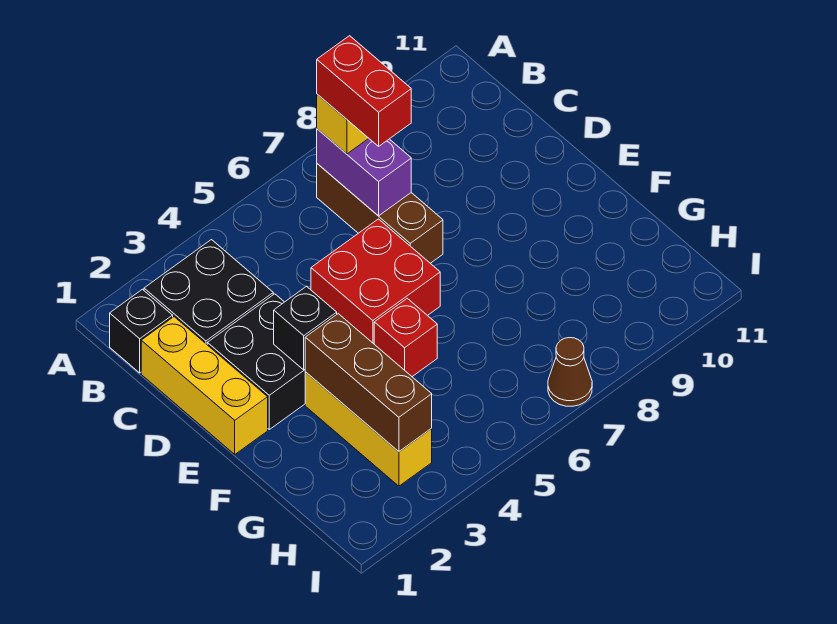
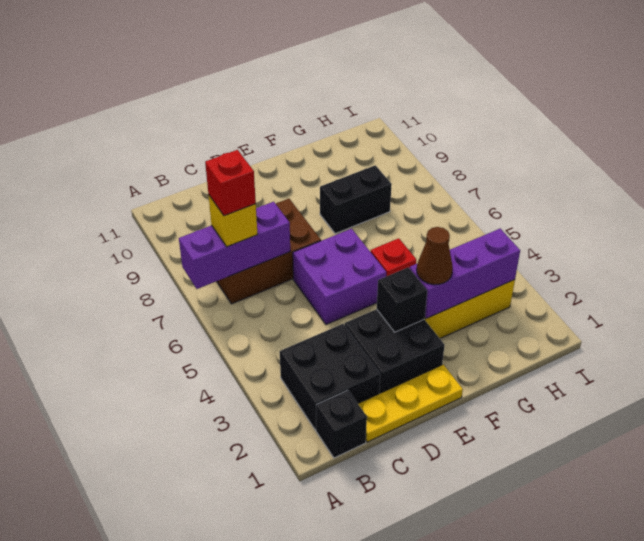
brown brick B7:D7 level 1 -> brown brick B7:D8 level 1
purple brick B7:C7 level 2 -> purple brick A7:C7 level 2
red brick B7:C7 level 4 -> red brick B7 level 4
yellow brick C1:E1 level 1 -> yellow plate C1:E1 level 1
red brick D5:E6 level 1 -> purple brick D5:E6 level 1
brown brick F3:H3 level 2 -> purple brick F3:H3 level 2
none -> black brick F8:G8 level 1
brown cone I7 level 1 -> brown cone F3 level 3

